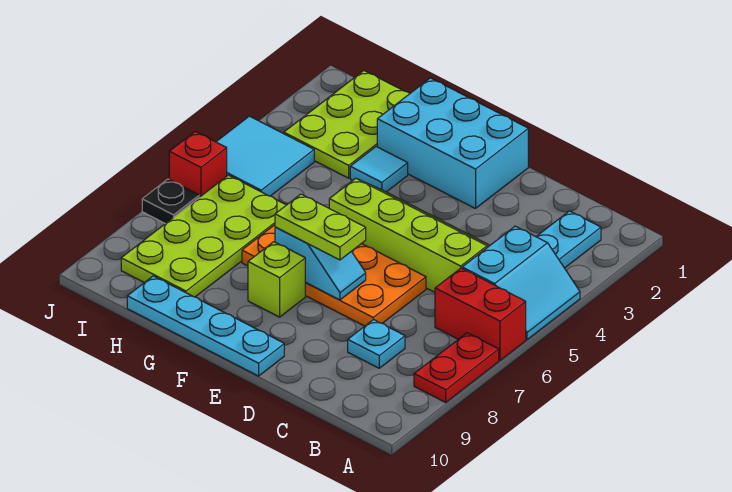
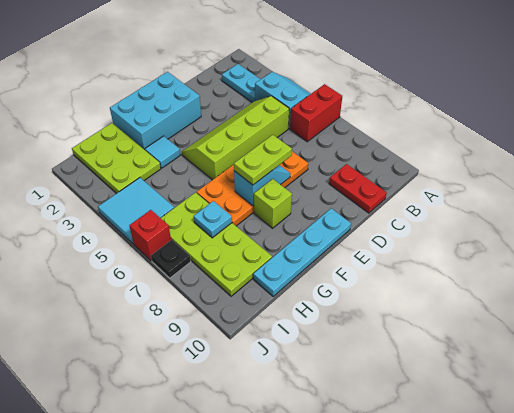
red plate A7:A8 level 1 -> red plate C9:C10 level 1
cyan plate C8 level 1 -> cyan plate H7 level 2

